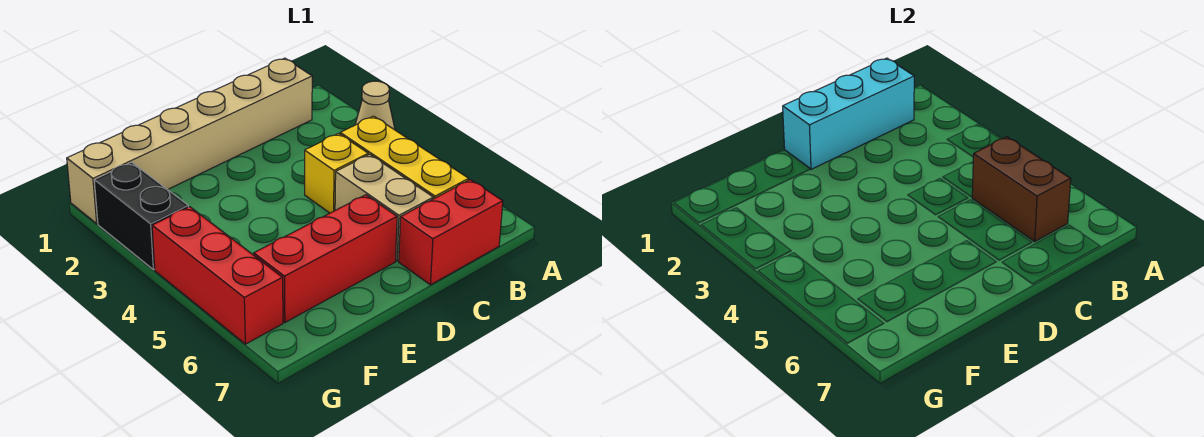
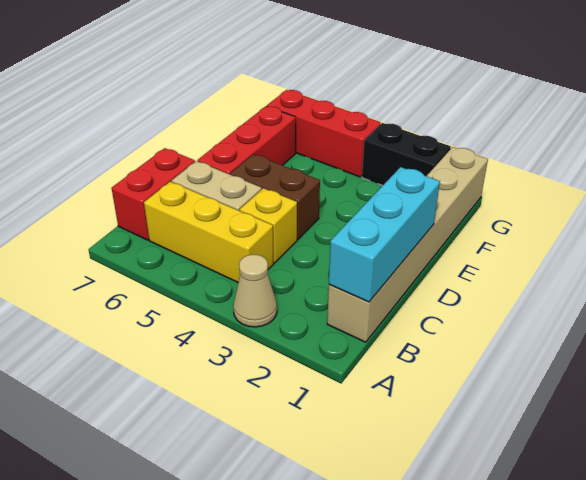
brown brick B5:B6 level 2 -> brown brick D4:D5 level 1

